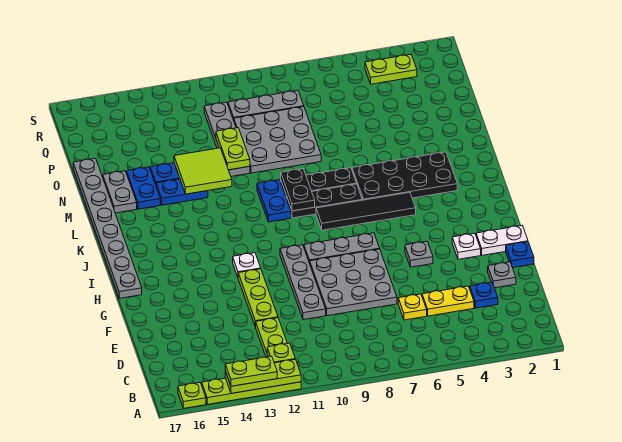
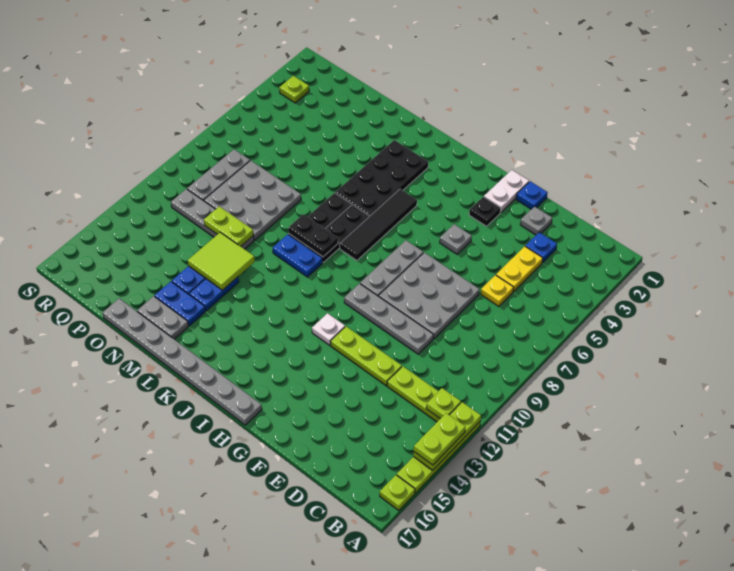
white plate G3 level 1 -> black plate G3 level 1
lime plate R3:R4 level 1 -> lime plate R3 level 1

